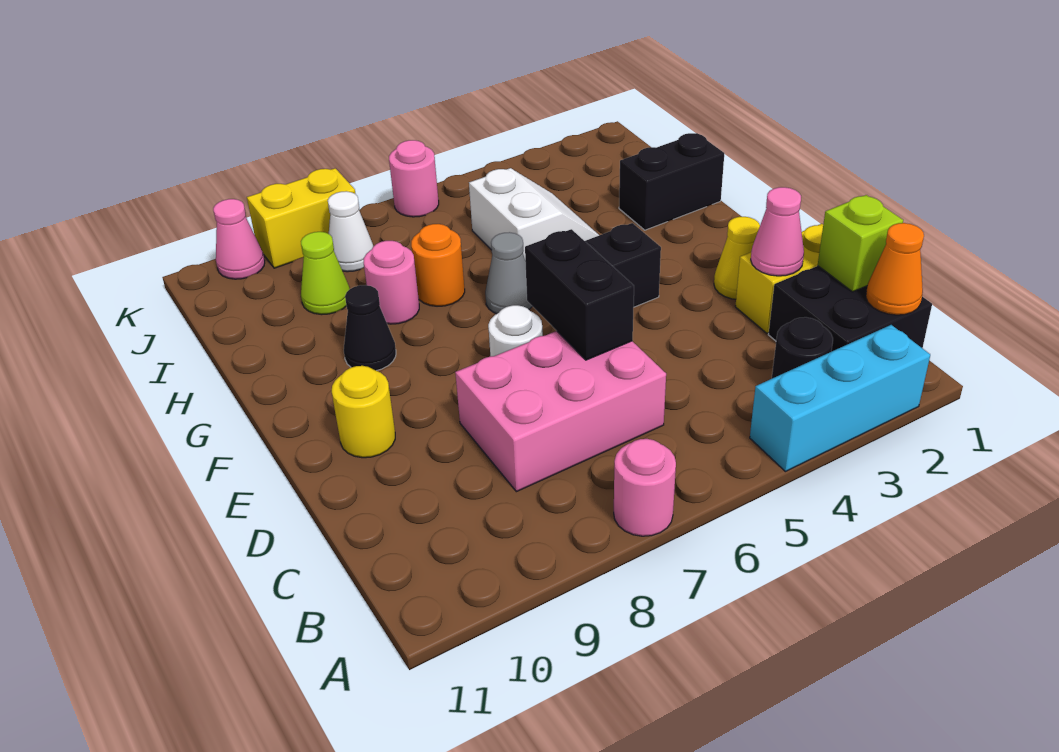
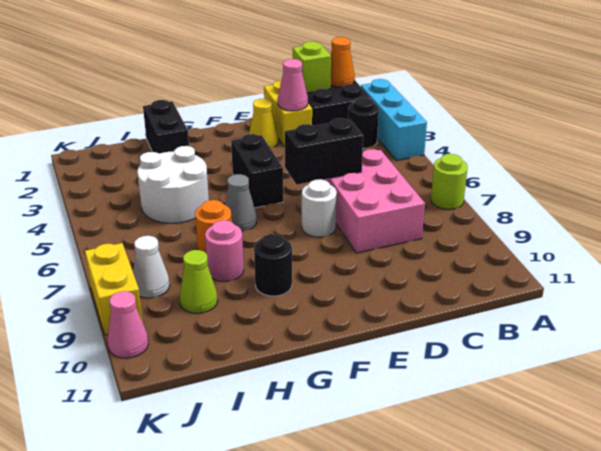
pink round brick A7 level 1 -> lime round brick A7 level 1
yellow round brick E10 level 1 -> none
black cone G9 level 1 -> black round brick G9 level 1
white slope H4:I5 level 1 top 5 -> white round brick H4:I5 level 1
pink round brick K6 level 1 -> none

